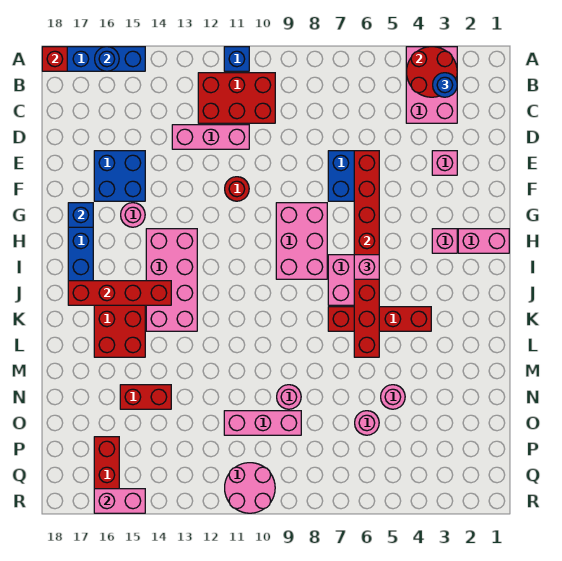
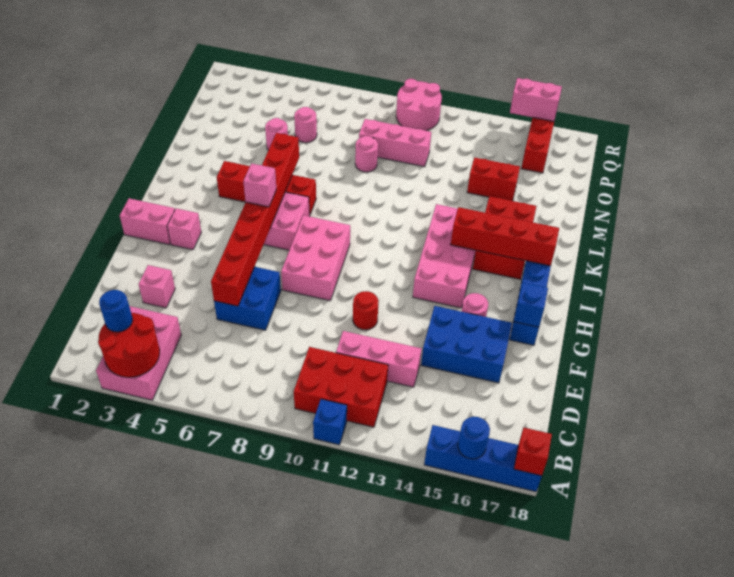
blue brick E15:F16 level 1 -> blue brick E14:F16 level 1

